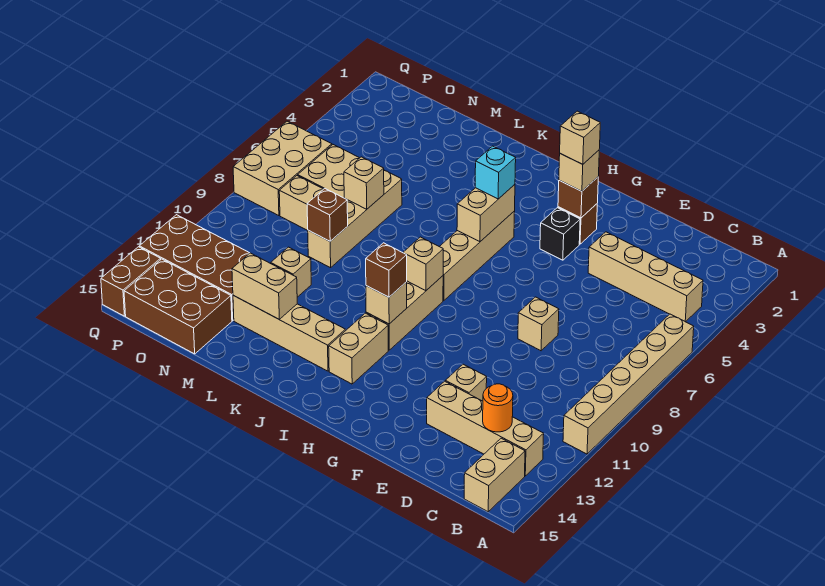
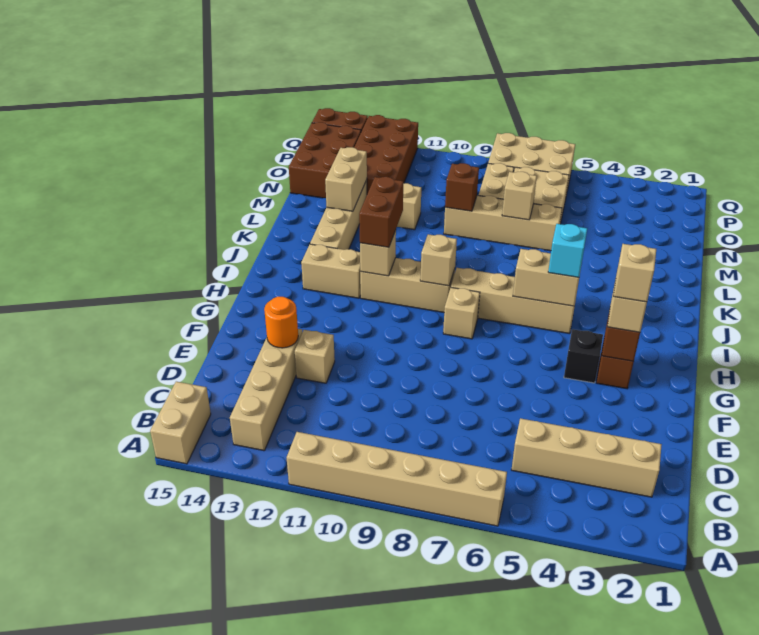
tan brick B4:E4 level 1 -> tan brick C2:C5 level 1
tan brick B14:B15 level 1 -> tan brick A15:B15 level 1
orange round brick C13 level 2 -> orange round brick E13 level 2
tan brick E8 level 1 -> tan brick H8 level 1
brown brick I11 level 3 -> brown brick I11:J11 level 3

